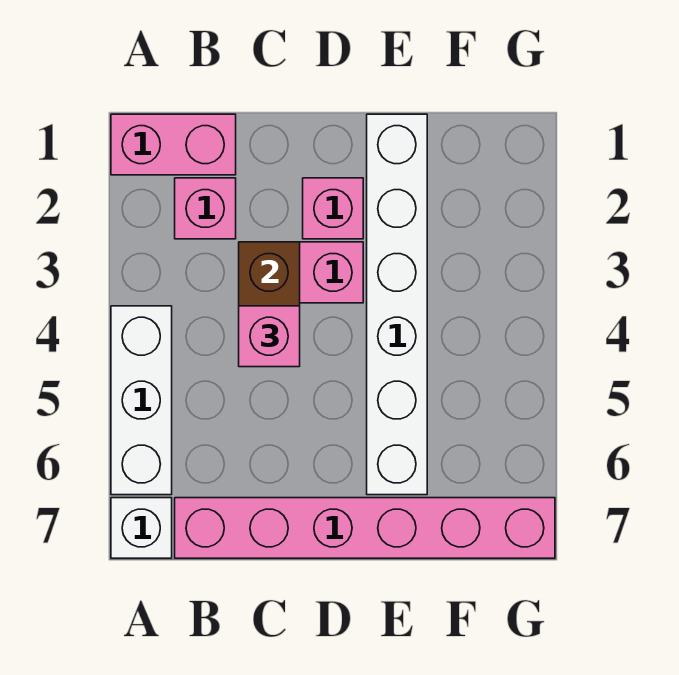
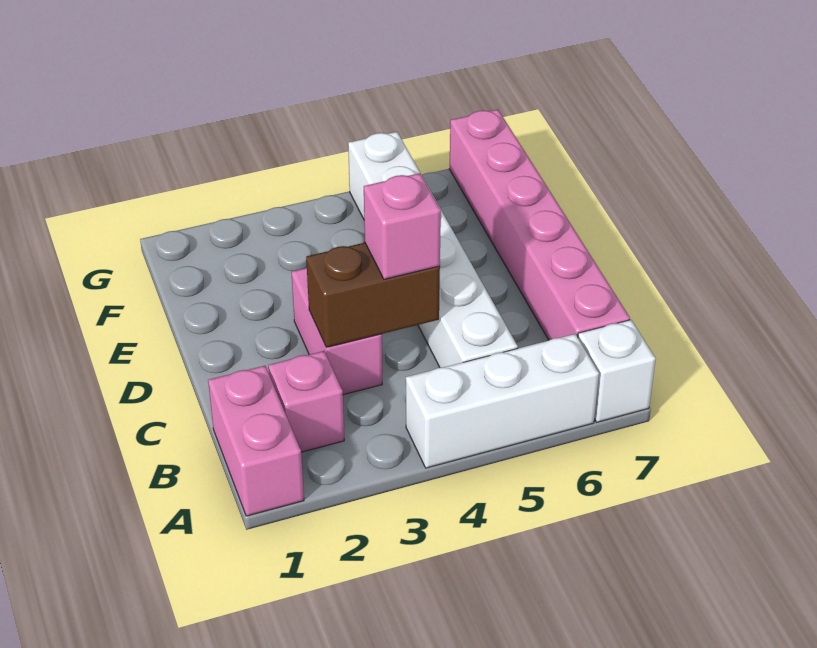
pink brick D2 level 1 -> none
white brick E1:E6 level 1 -> white brick B5:G5 level 1

